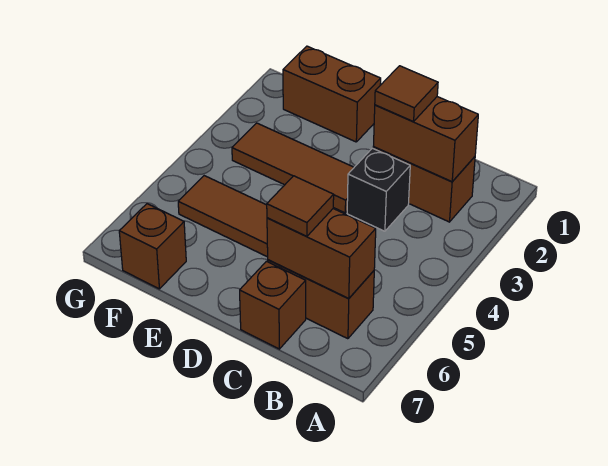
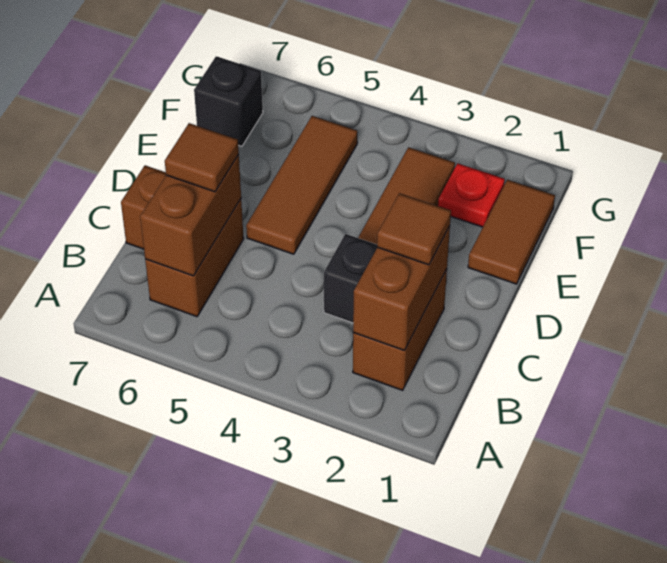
brown brick E1:F1 level 1 -> brown tile E1:F1 level 1
none -> red plate F2 level 1
brown brick F7 level 1 -> black brick F7 level 1

